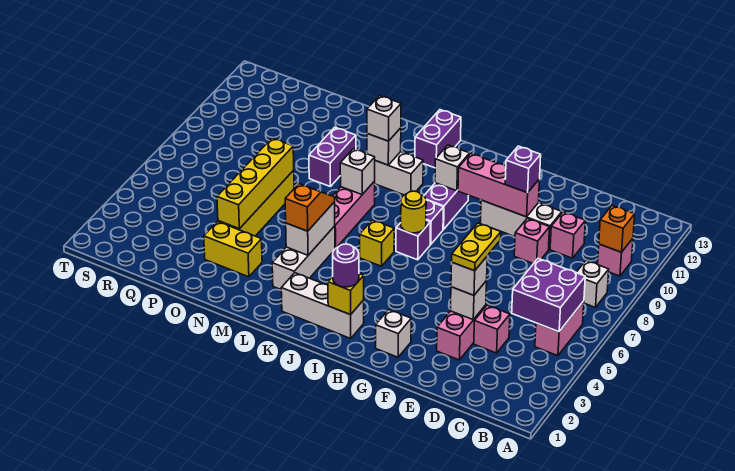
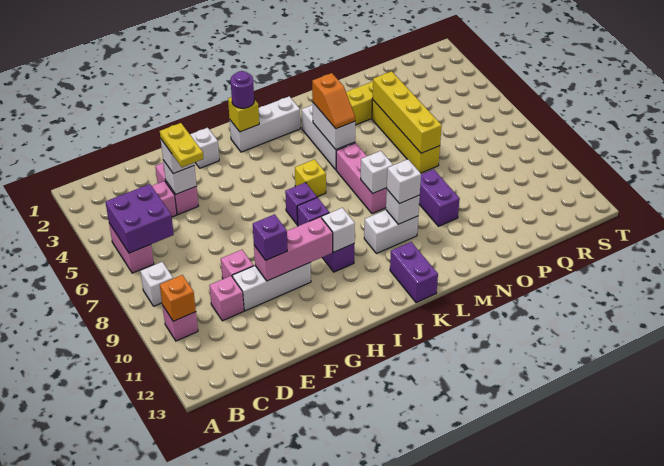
yellow round brick I7 level 2 -> none

